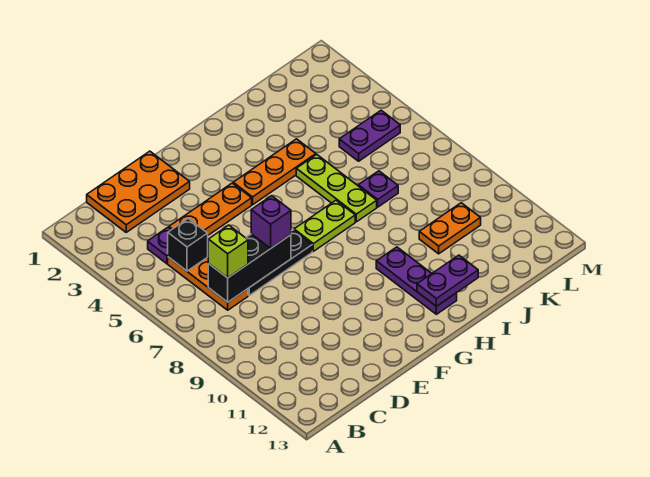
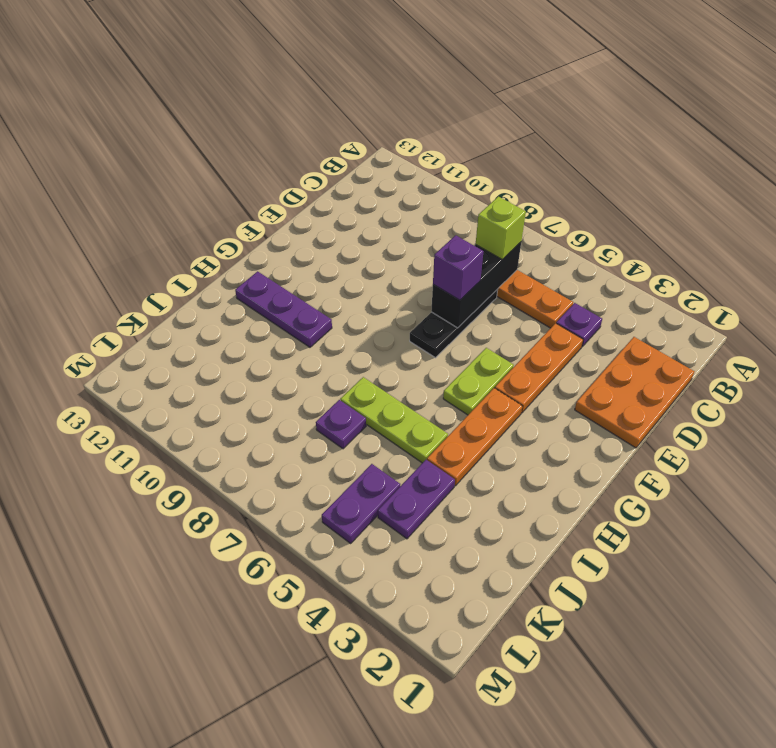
black brick C5 level 2 -> none
lime plate G7:H7 level 1 -> lime plate F5:G5 level 1
purple plate H12:I12 level 2 -> purple plate J4:K4 level 1
orange plate J10:K10 level 1 -> none

